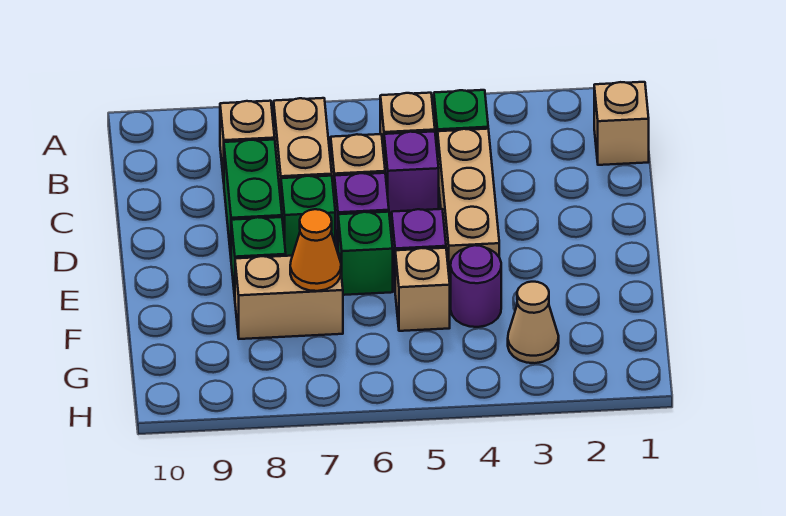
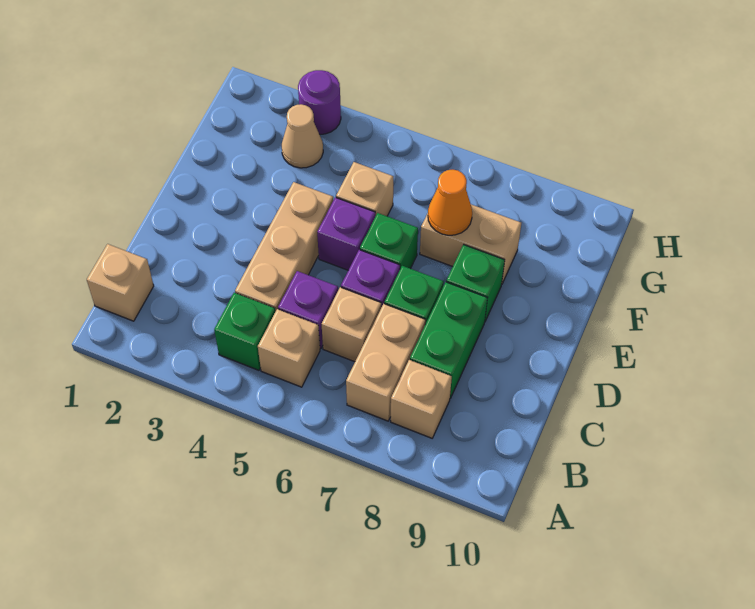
purple round brick F4 level 1 -> purple round brick H3 level 1

